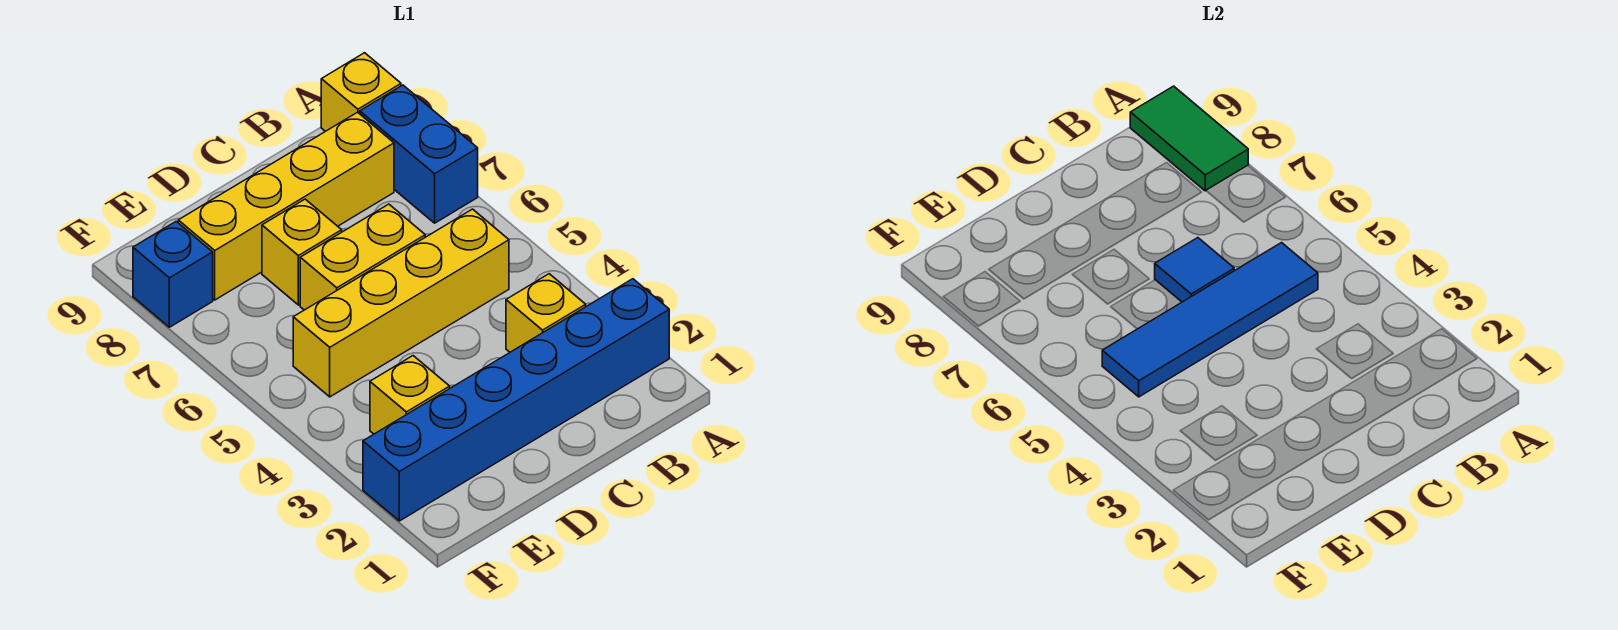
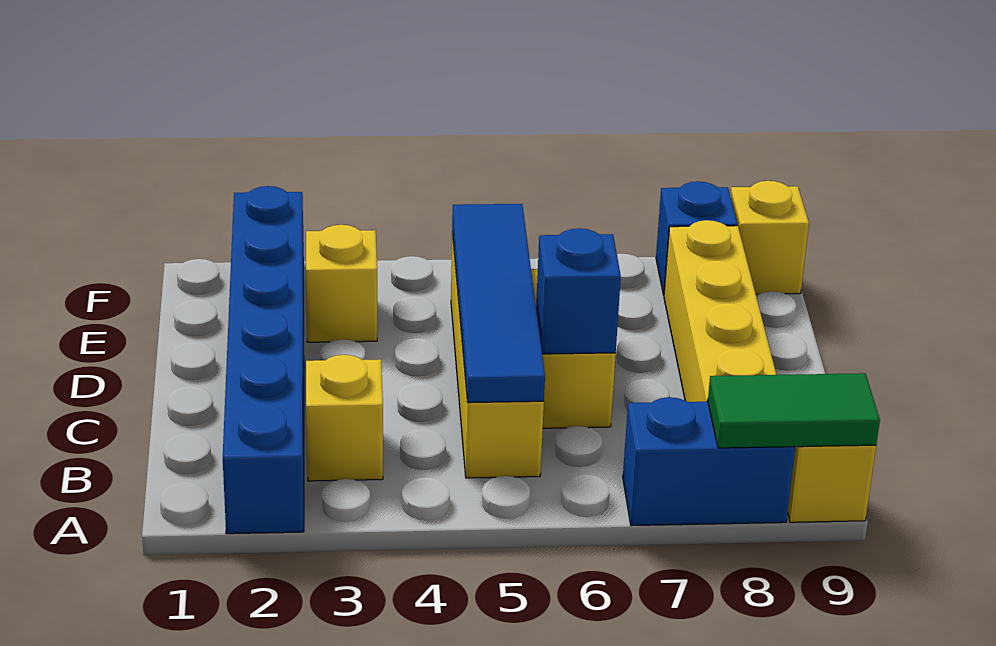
blue tile C6 level 2 -> blue brick C6 level 2
yellow brick D7 level 1 -> yellow brick F9 level 1

